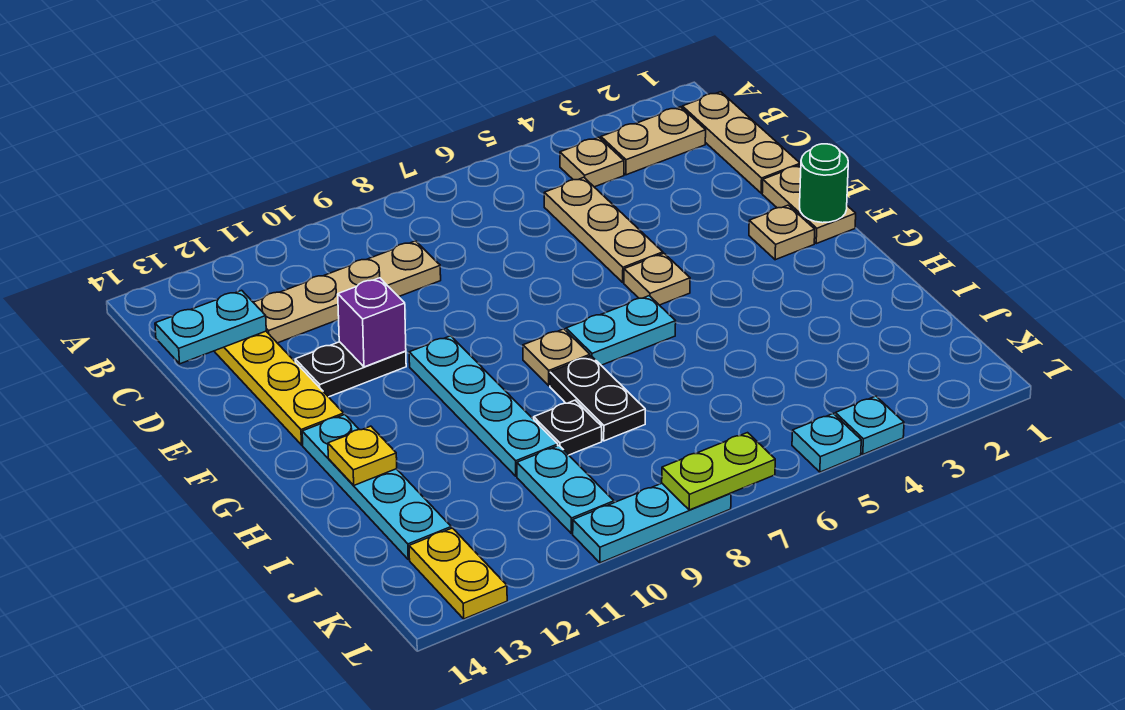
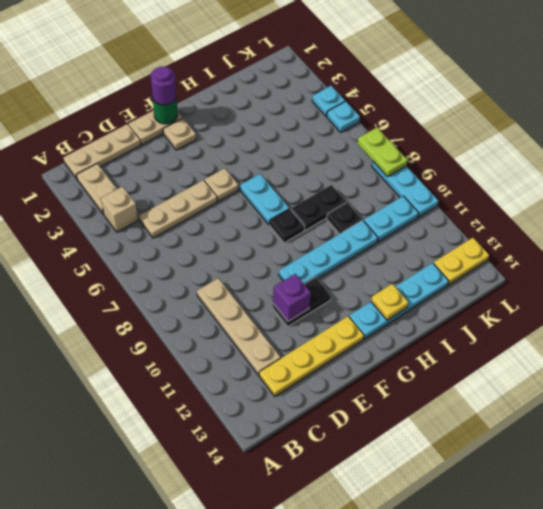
tan plate B4 level 1 -> tan brick B4 level 1
cyan plate C13:C14 level 2 -> none
black plate E11:E12 level 1 -> black plate E11:F11 level 1
none -> purple round brick F1 level 3
tan plate G8 level 1 -> black plate G8 level 1

